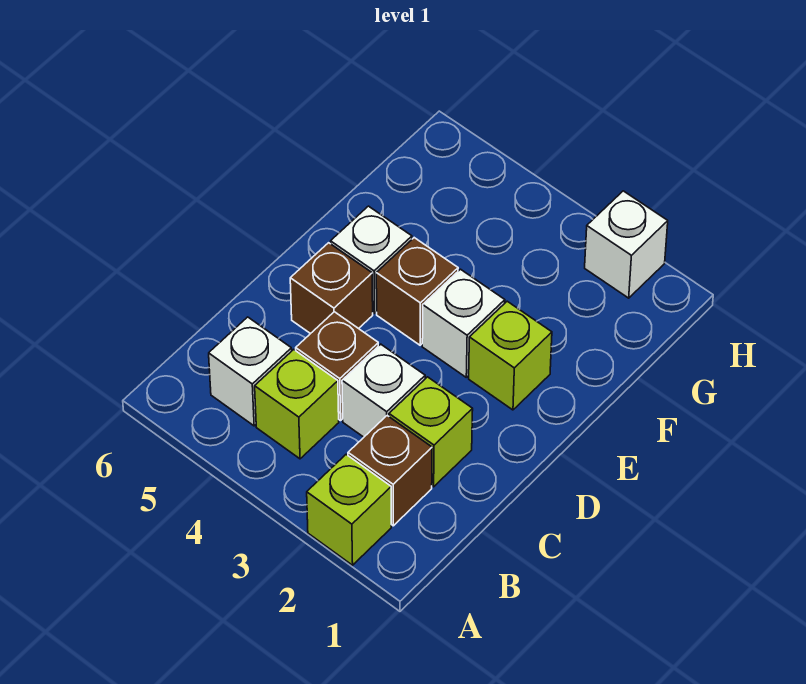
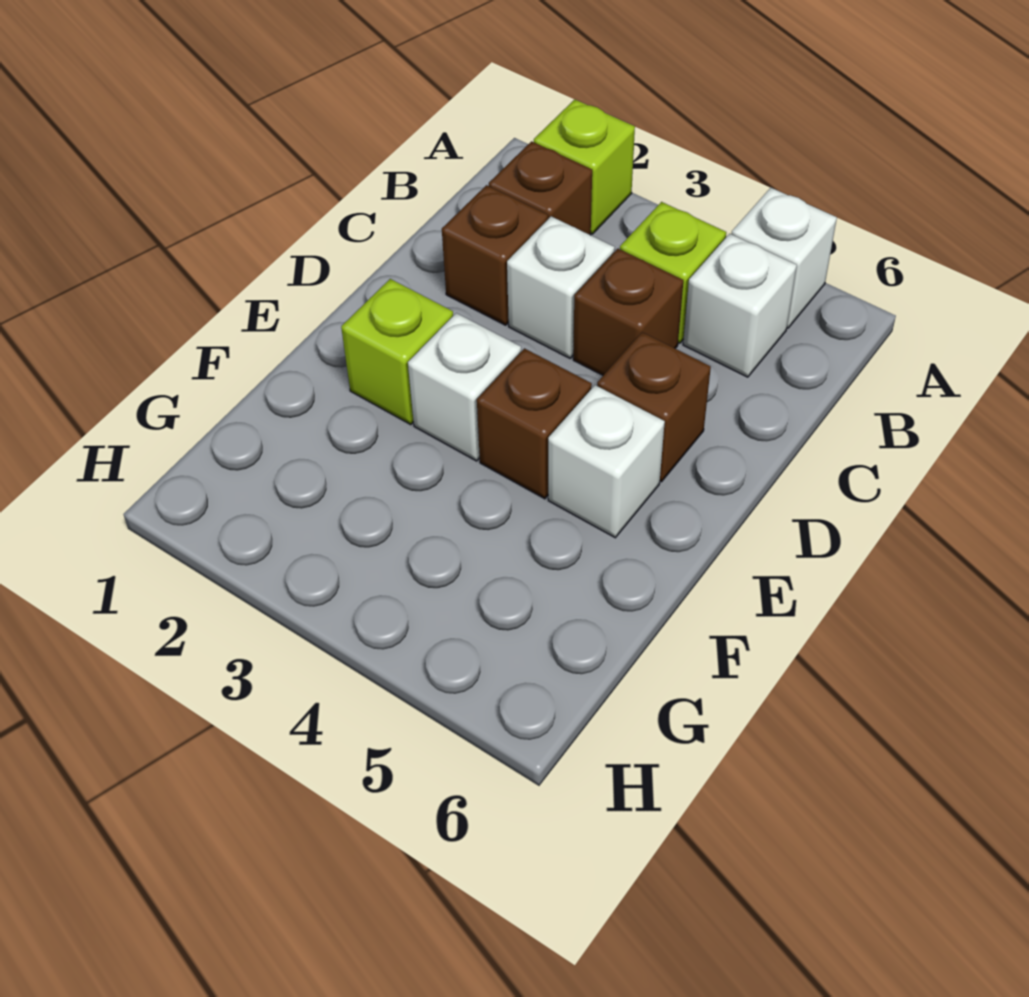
lime brick C2 level 1 -> brown brick C2 level 1
white brick H2 level 1 -> white brick A5 level 1

